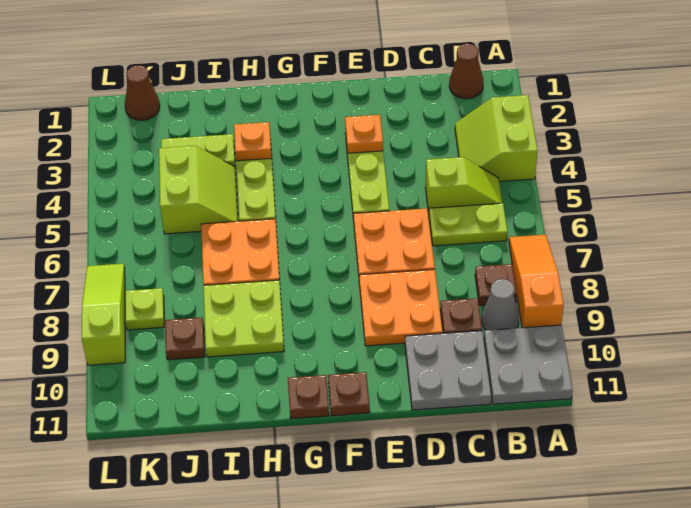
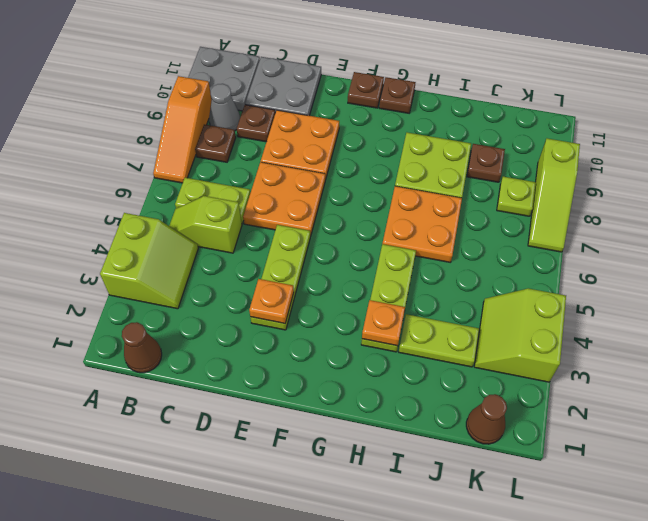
lime slope I4:J5 level 1 top J -> lime slope K3:L4 level 1 top L

